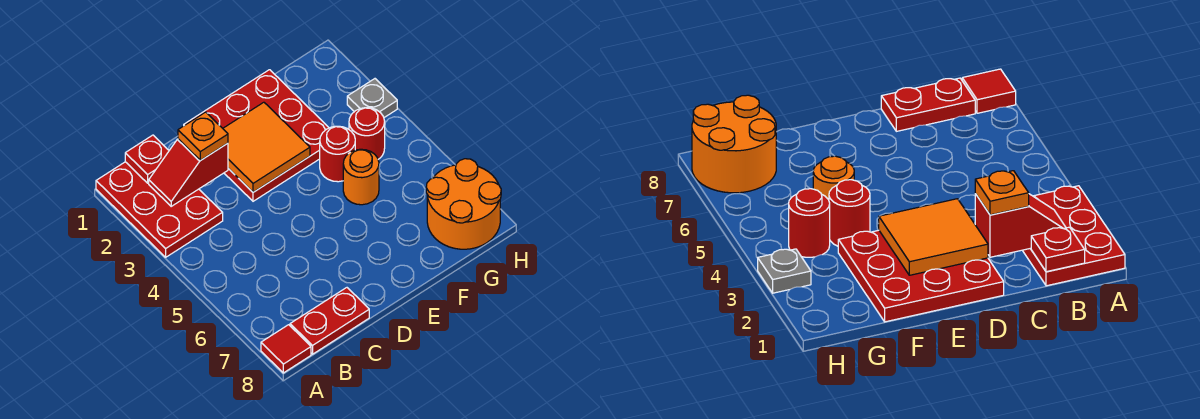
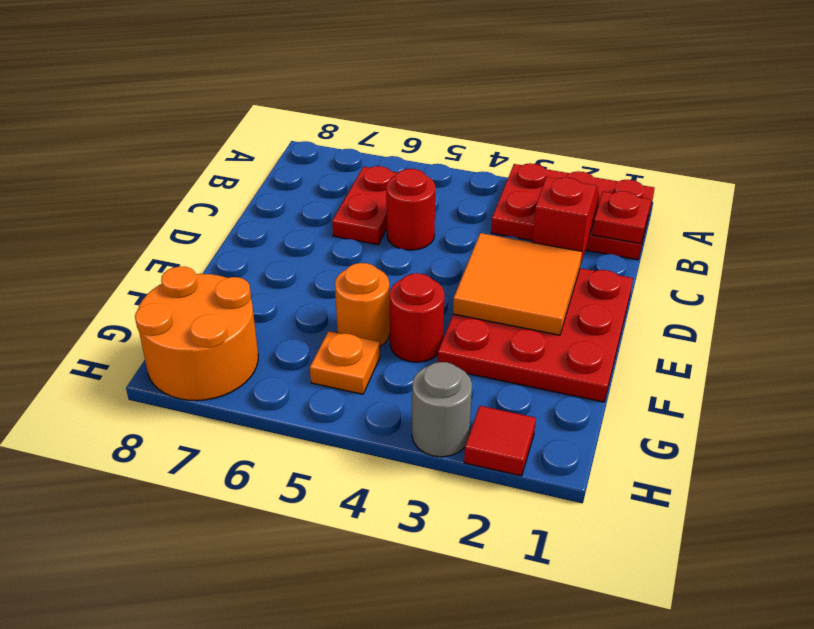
red tile A8 level 1 -> red tile H2 level 1
red plate B8:C8 level 1 -> red plate B6:C6 level 1
orange plate C2 level 3 -> orange plate G5 level 1
red round brick G4 level 1 -> red round brick C5 level 1
grey plate H3 level 1 -> grey round brick H3 level 1

